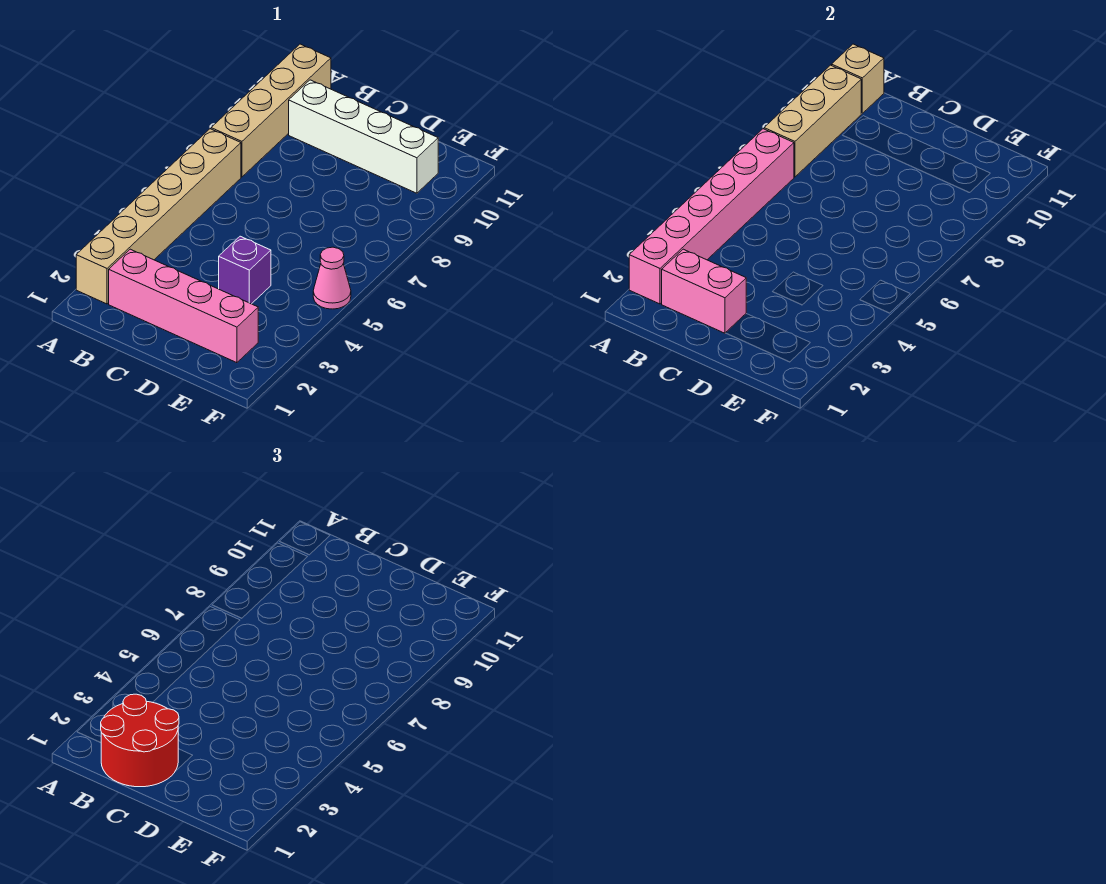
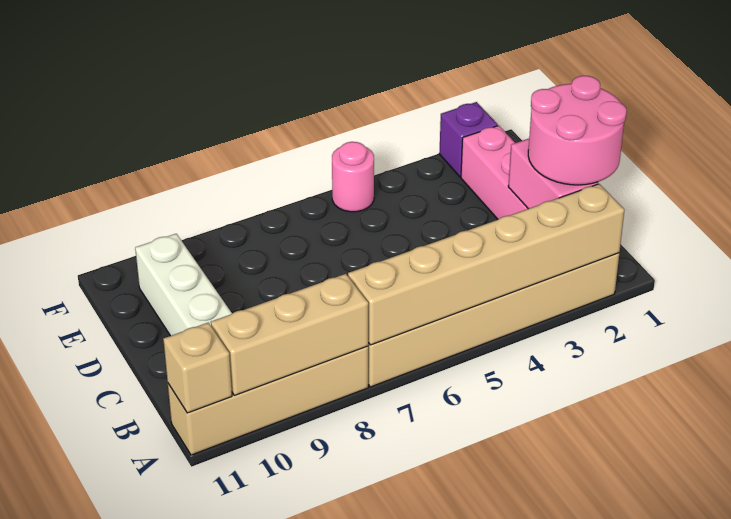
pink brick A2:A7 level 2 -> tan brick A2:A7 level 2
red round brick B1:C2 level 3 -> pink round brick B1:C2 level 3
purple brick D4 level 1 -> purple brick F2 level 1
pink cone F5 level 1 -> pink round brick F5 level 1

